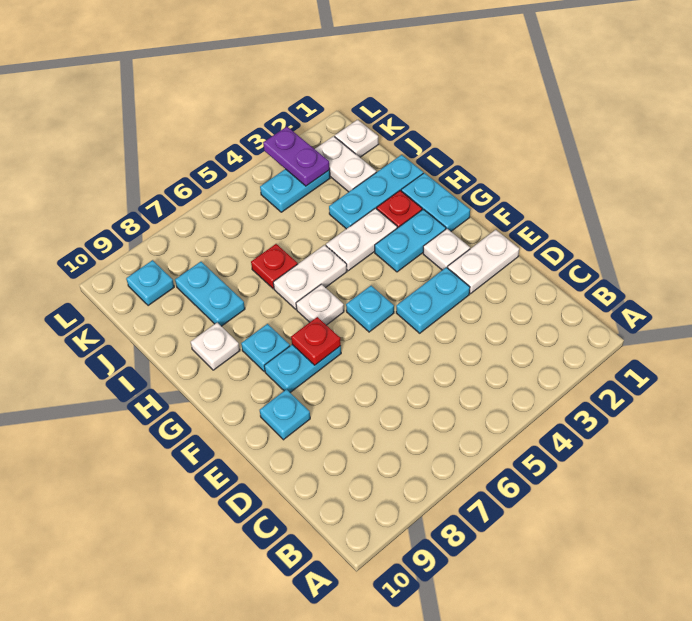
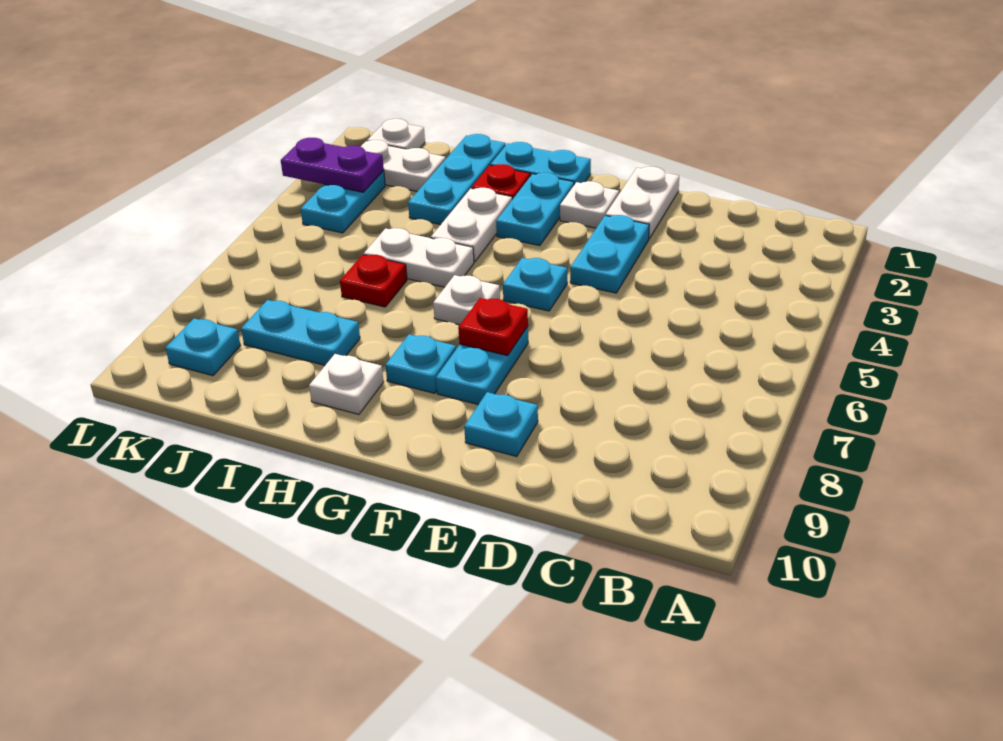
white plate H5:H6 level 1 -> white plate H5:I5 level 1

